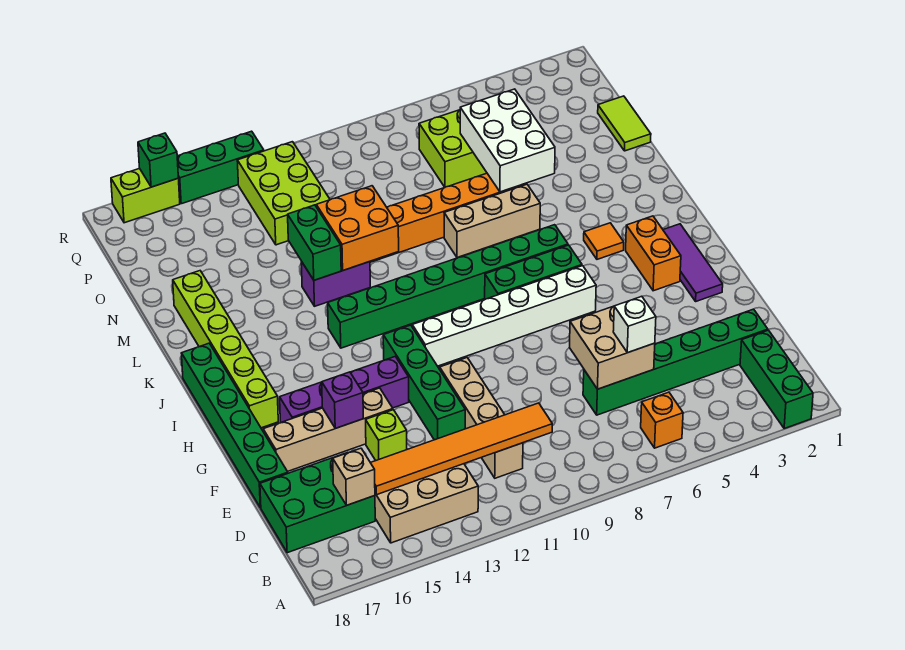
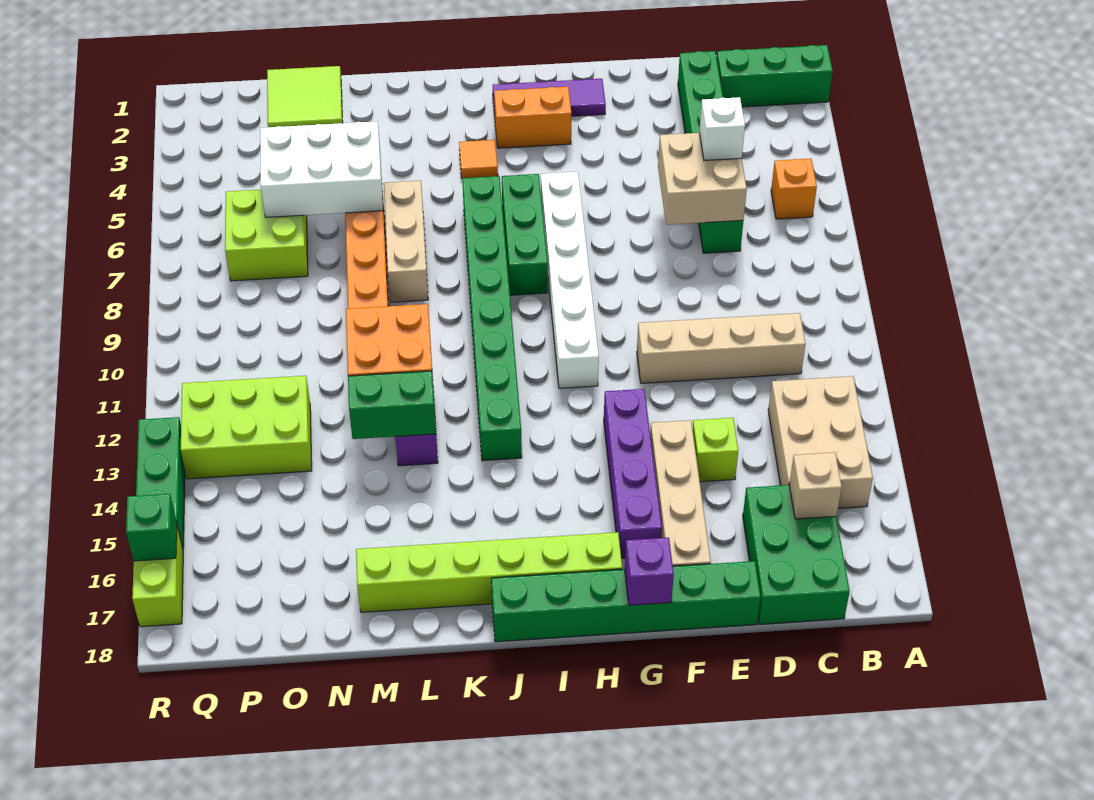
orange tile C10:C15 level 2 -> none
green brick E12:H12 level 1 -> none
purple brick F15 level 2 -> purple brick G18 level 2
lime tile N1:O1 level 1 -> lime tile N1:O2 level 1

